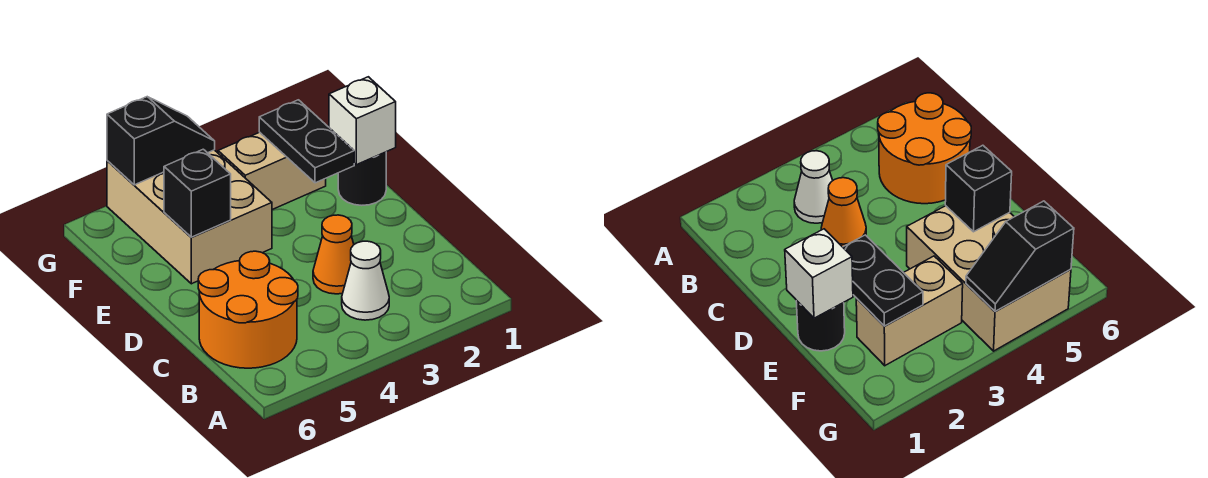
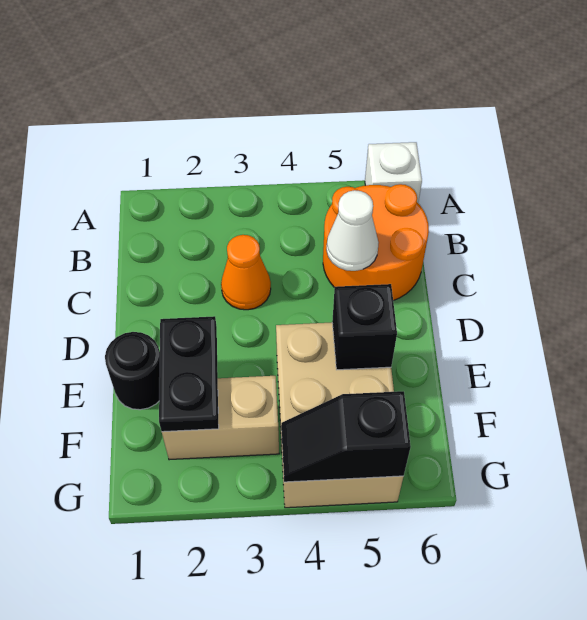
white cone B3 level 1 -> white cone C5 level 2
white brick E1 level 2 -> white brick A6 level 1

